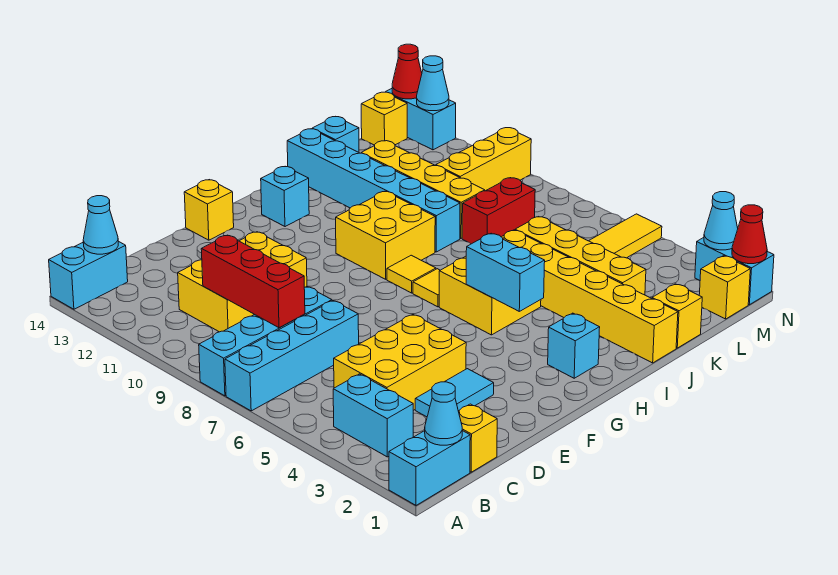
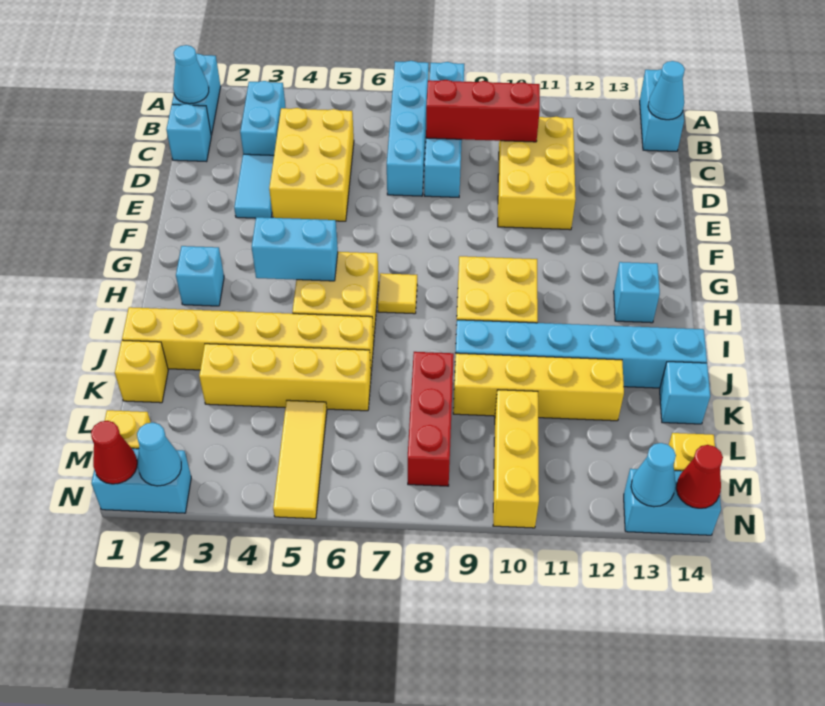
cyan brick B3:B4 level 1 -> cyan brick B3:C3 level 1
yellow brick C1 level 1 -> cyan brick C1 level 1
yellow brick F14 level 1 -> none
yellow tile H8 level 1 -> none
red brick K8:L8 level 1 -> red brick K8:M8 level 1

